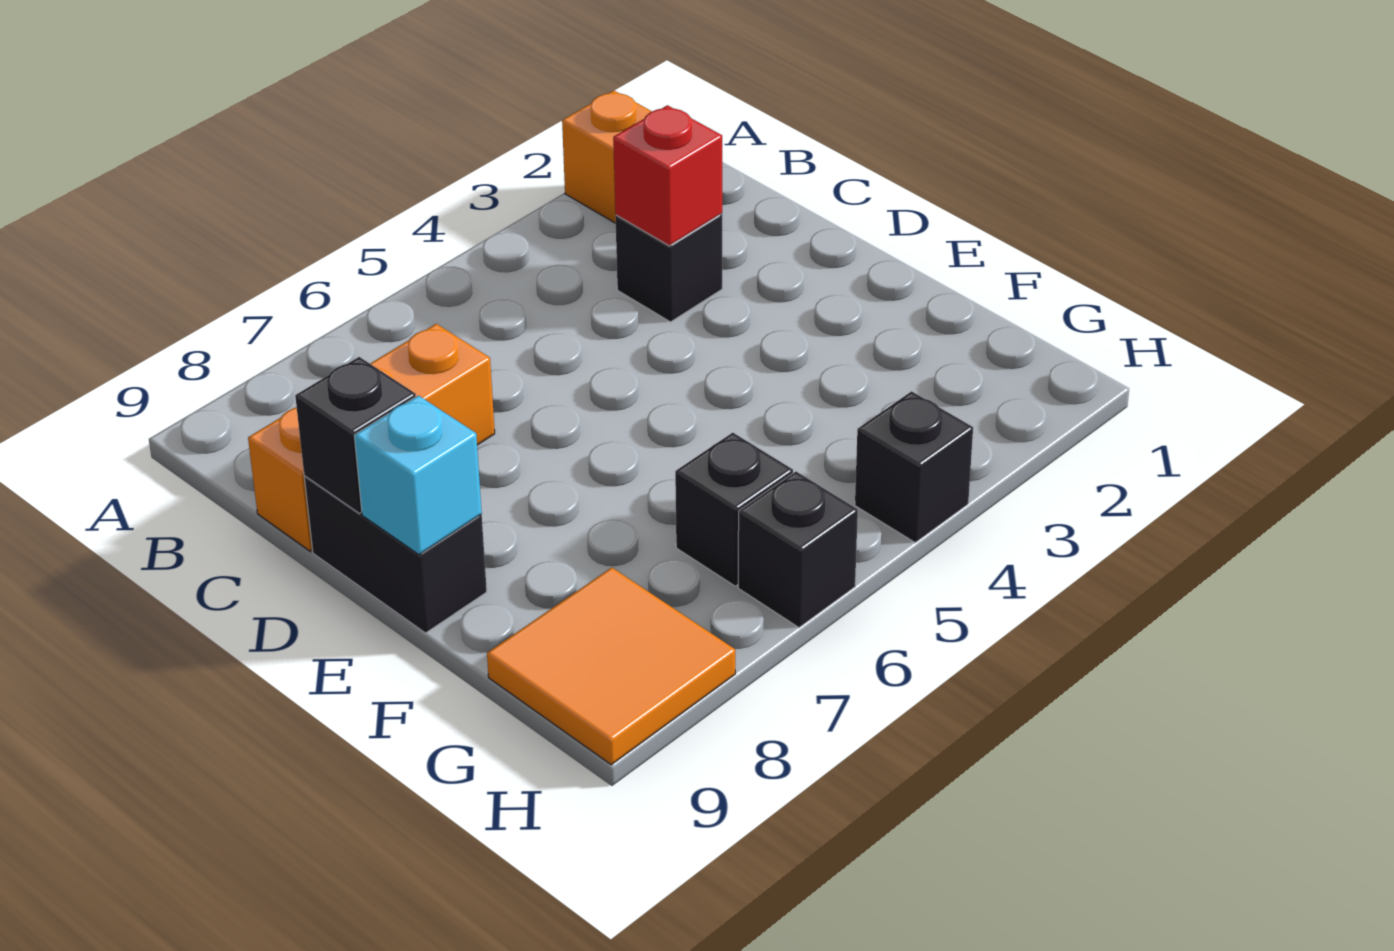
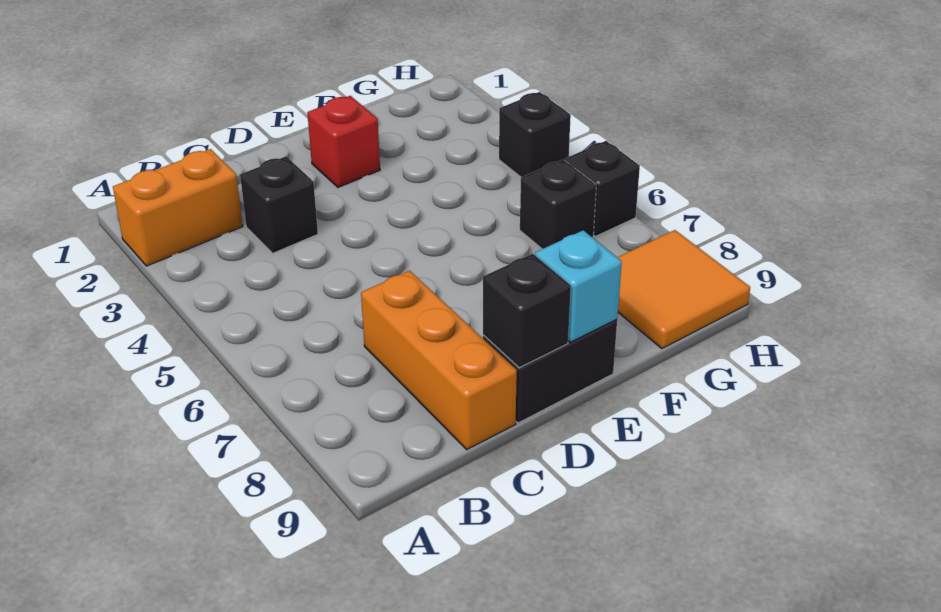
red brick C3 level 2 -> red brick E2 level 1

